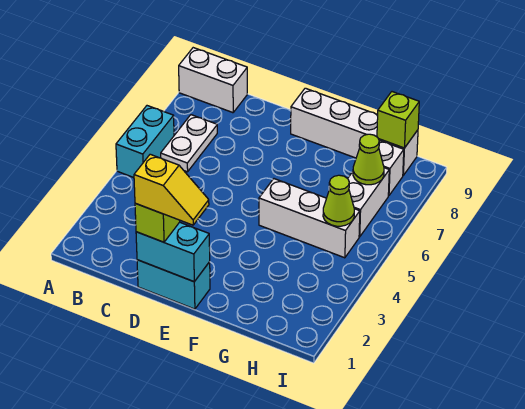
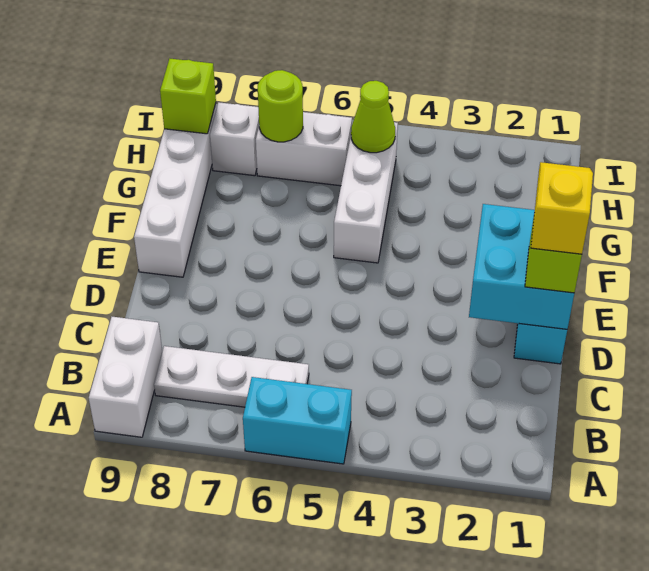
white plate B6:B7 level 1 -> white plate B6:B8 level 1
cyan brick D1:E1 level 2 -> cyan brick D1:E2 level 2
lime cone H7 level 2 -> lime round brick H7 level 2

